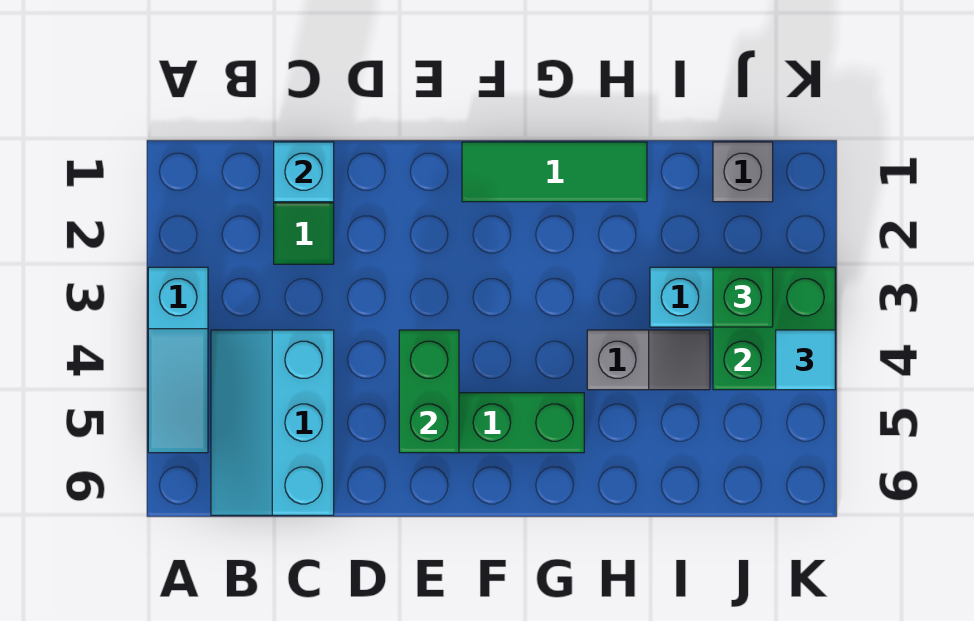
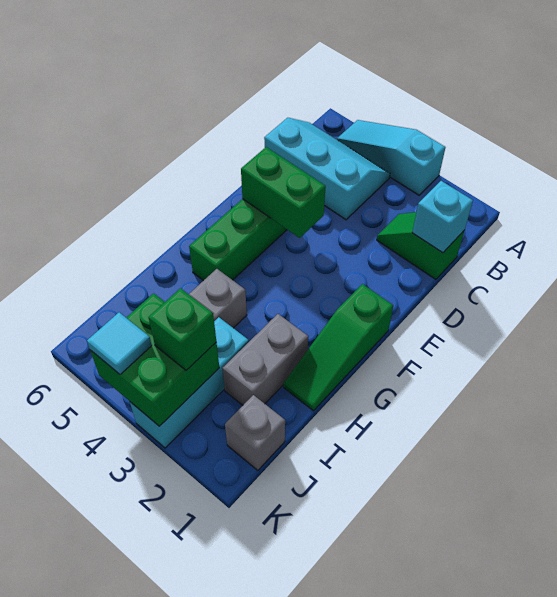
green tile F1:H1 level 1 -> green slope F1:H1 level 1 top F
none -> grey brick H2:I2 level 1

